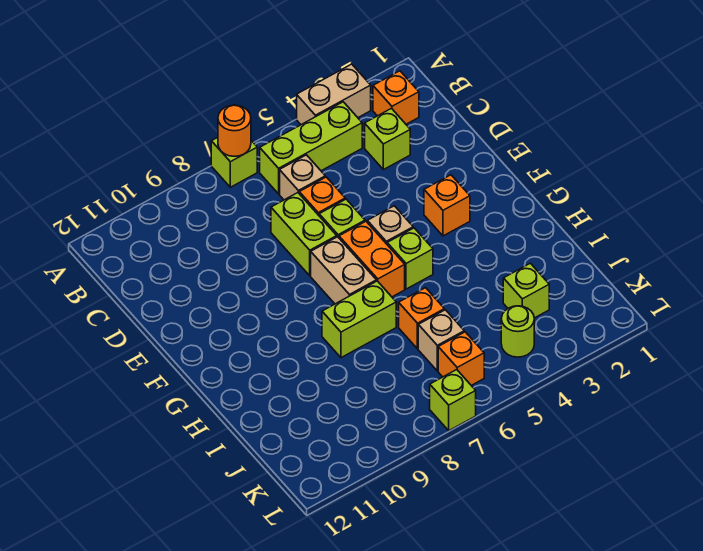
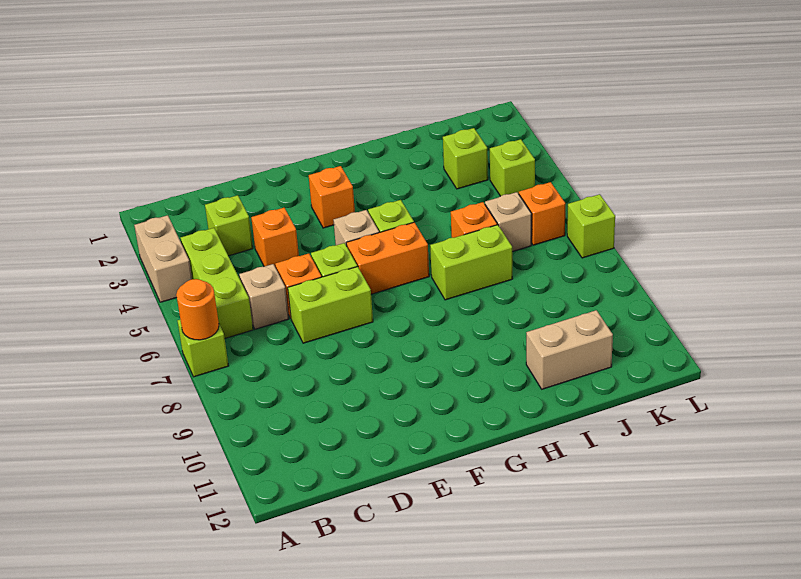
orange brick B2 level 1 -> orange brick D4 level 1
tan brick F7:G7 level 1 -> tan brick I11:J11 level 1
lime brick H7:H8 level 1 -> lime brick H7:I7 level 1
lime round brick K4 level 1 -> lime brick K4 level 1

